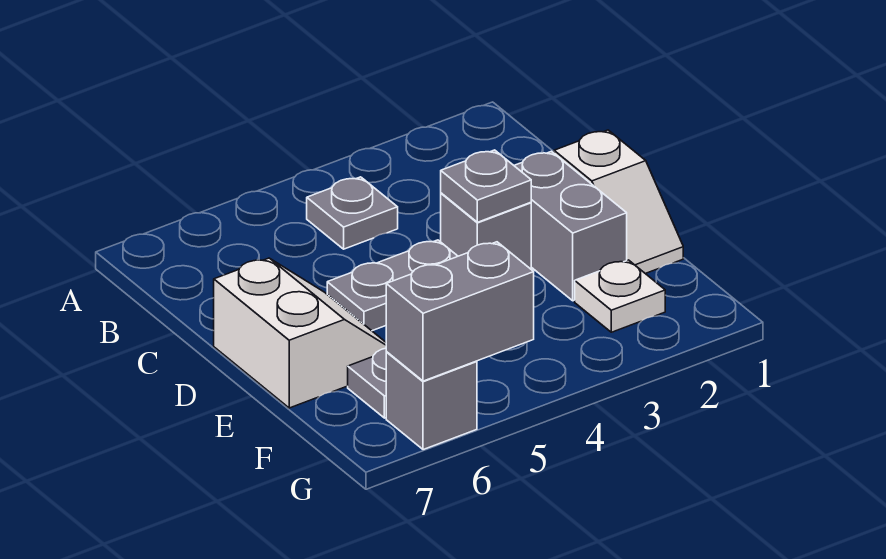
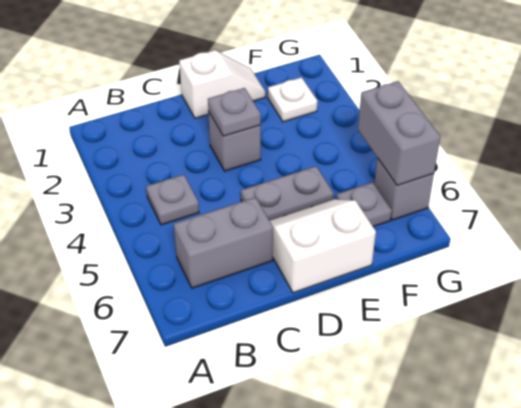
grey brick D2:E2 level 1 -> grey brick B6:C6 level 1
grey plate D4:D5 level 1 -> grey plate D5:E5 level 1

